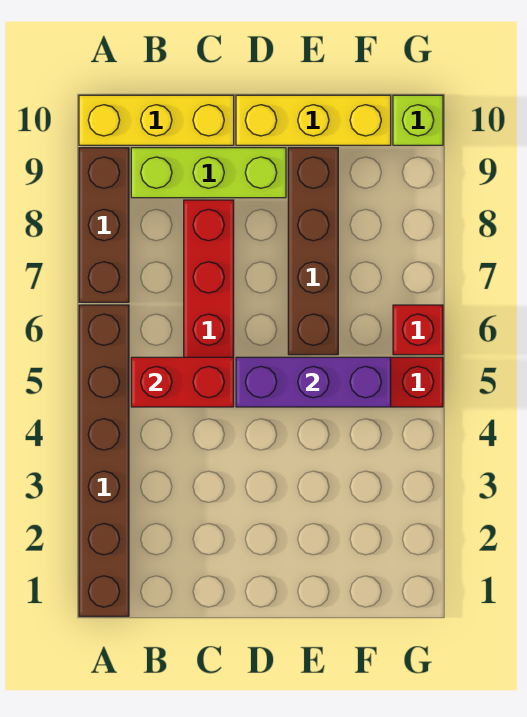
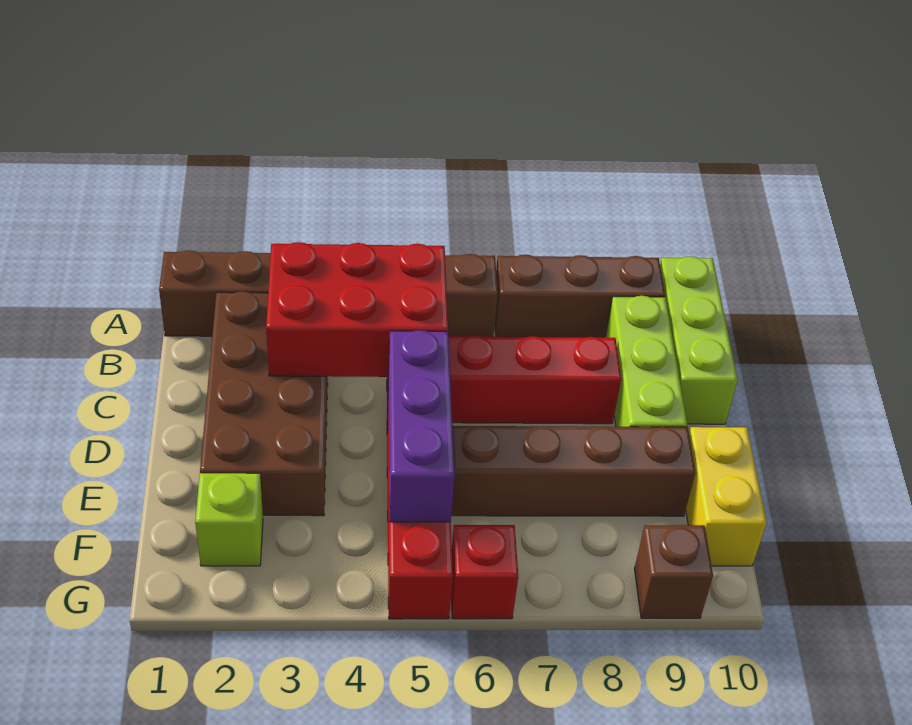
yellow brick A10:C10 level 1 -> lime brick A10:C10 level 1
none -> brown brick B2:E3 level 1
red brick B5:C5 level 2 -> red brick B3:C5 level 2
yellow brick D10:F10 level 1 -> yellow brick E10:F10 level 1
none -> brown brick G9 level 1
lime brick G10 level 1 -> lime brick F2 level 1

